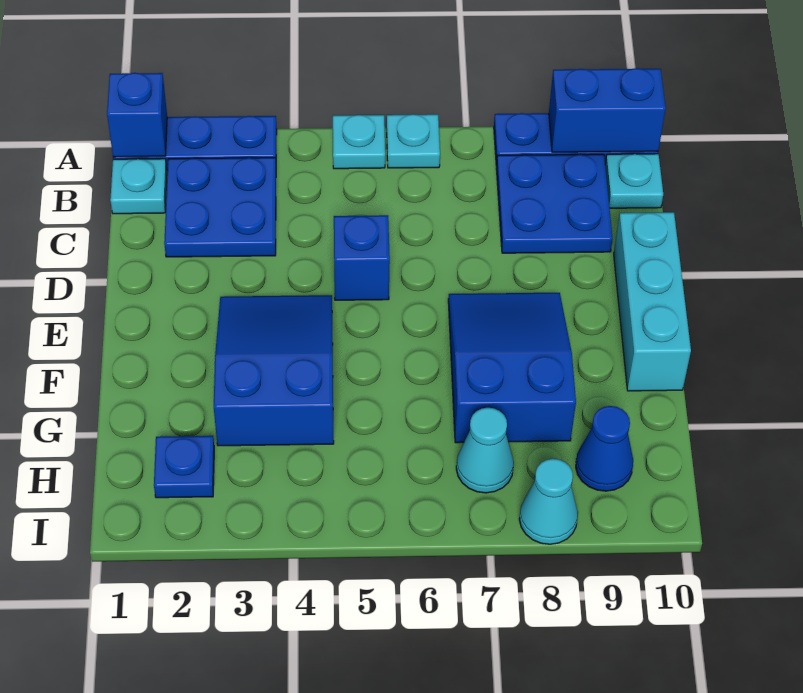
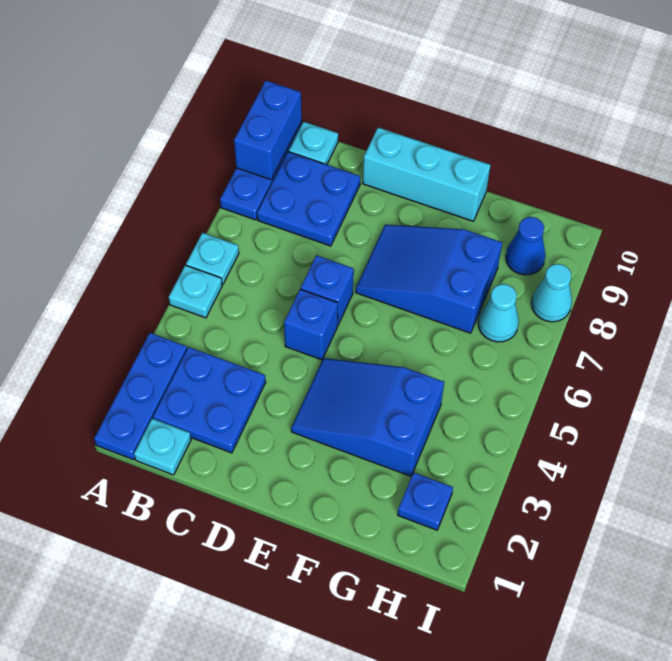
blue brick A1 level 2 -> blue brick D6 level 1

